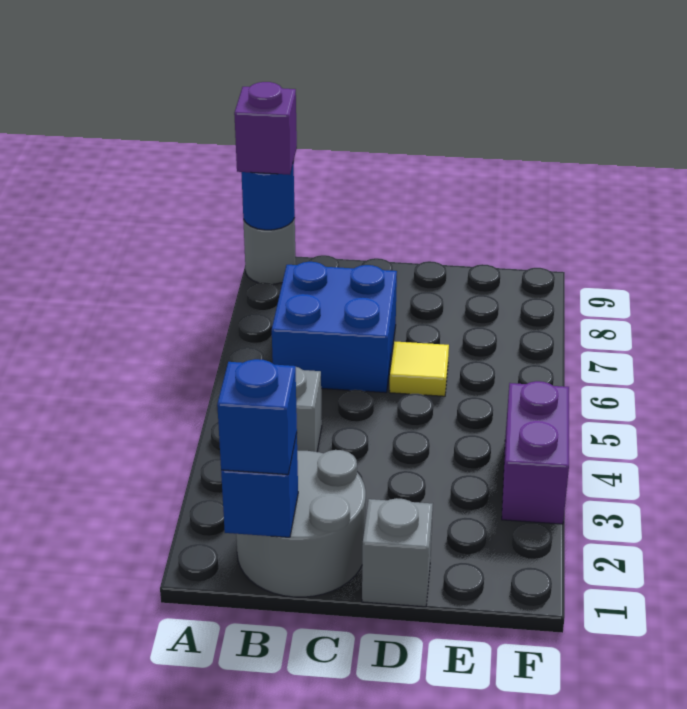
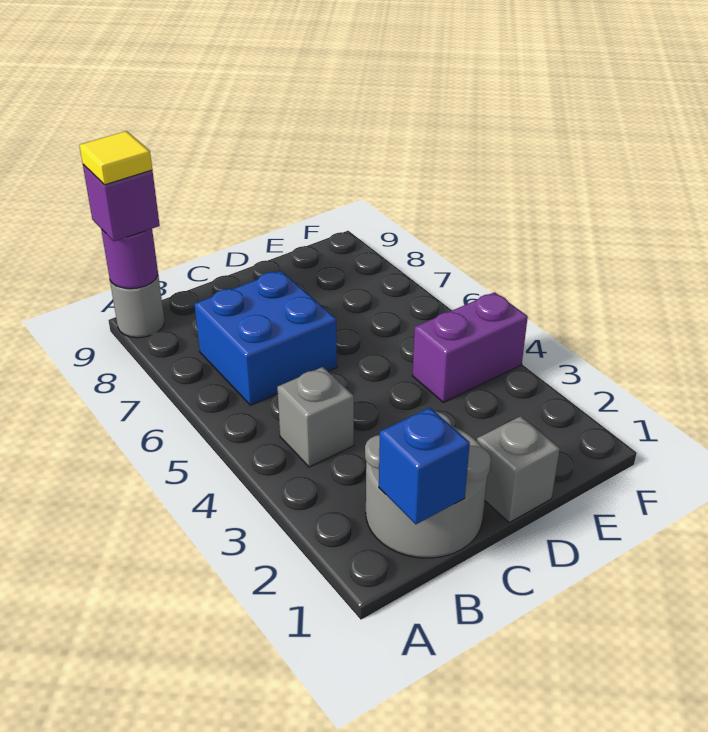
blue round brick A9 level 2 -> purple round brick A9 level 2
blue brick B1 level 3 -> none
yellow tile D6 level 1 -> yellow tile A9 level 4
purple brick F3:F4 level 1 -> purple brick E4:F4 level 1

